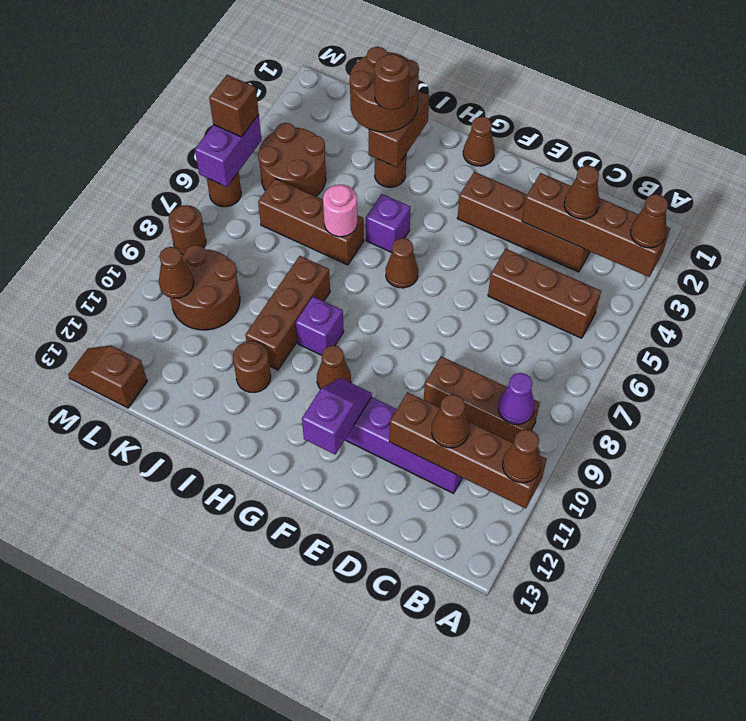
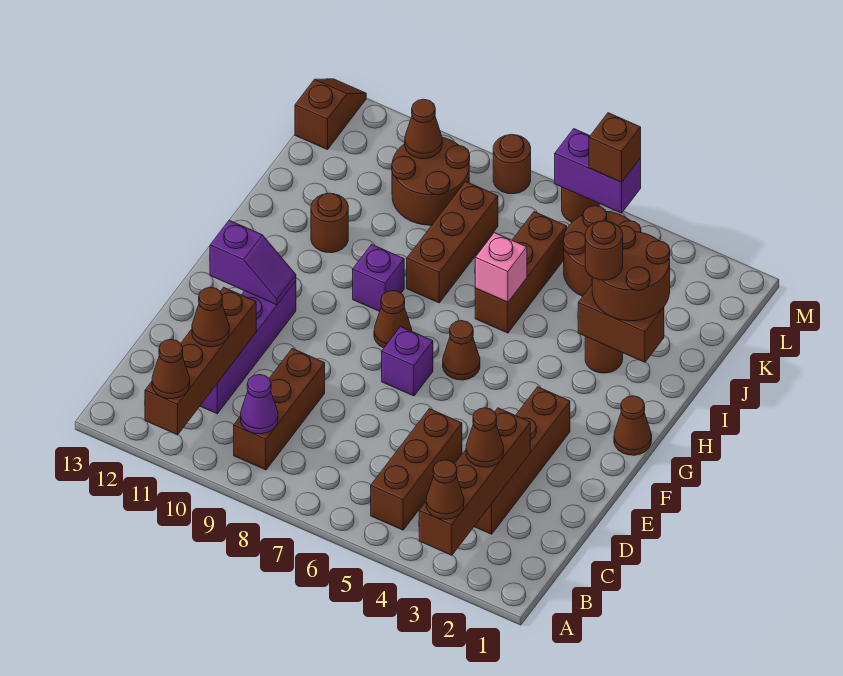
brown cone G10 level 1 -> brown cone G8 level 1
purple brick H5 level 1 -> purple brick F7 level 1
pink round brick I6 level 2 -> pink brick I6 level 2
brown brick I8:I10 level 1 -> brown brick I8:K8 level 1

